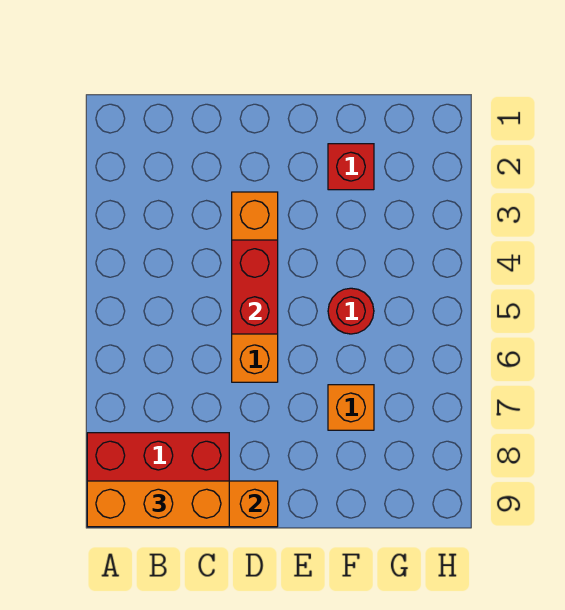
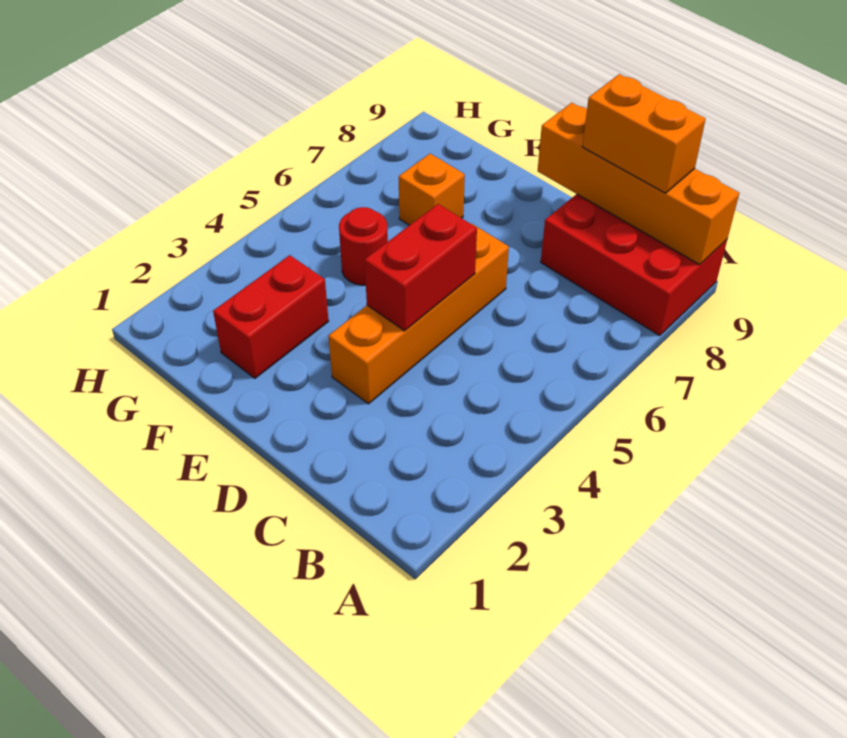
orange brick A9:C9 level 3 -> orange brick B9:C9 level 3
red brick F2 level 1 -> red brick F2:F3 level 1

